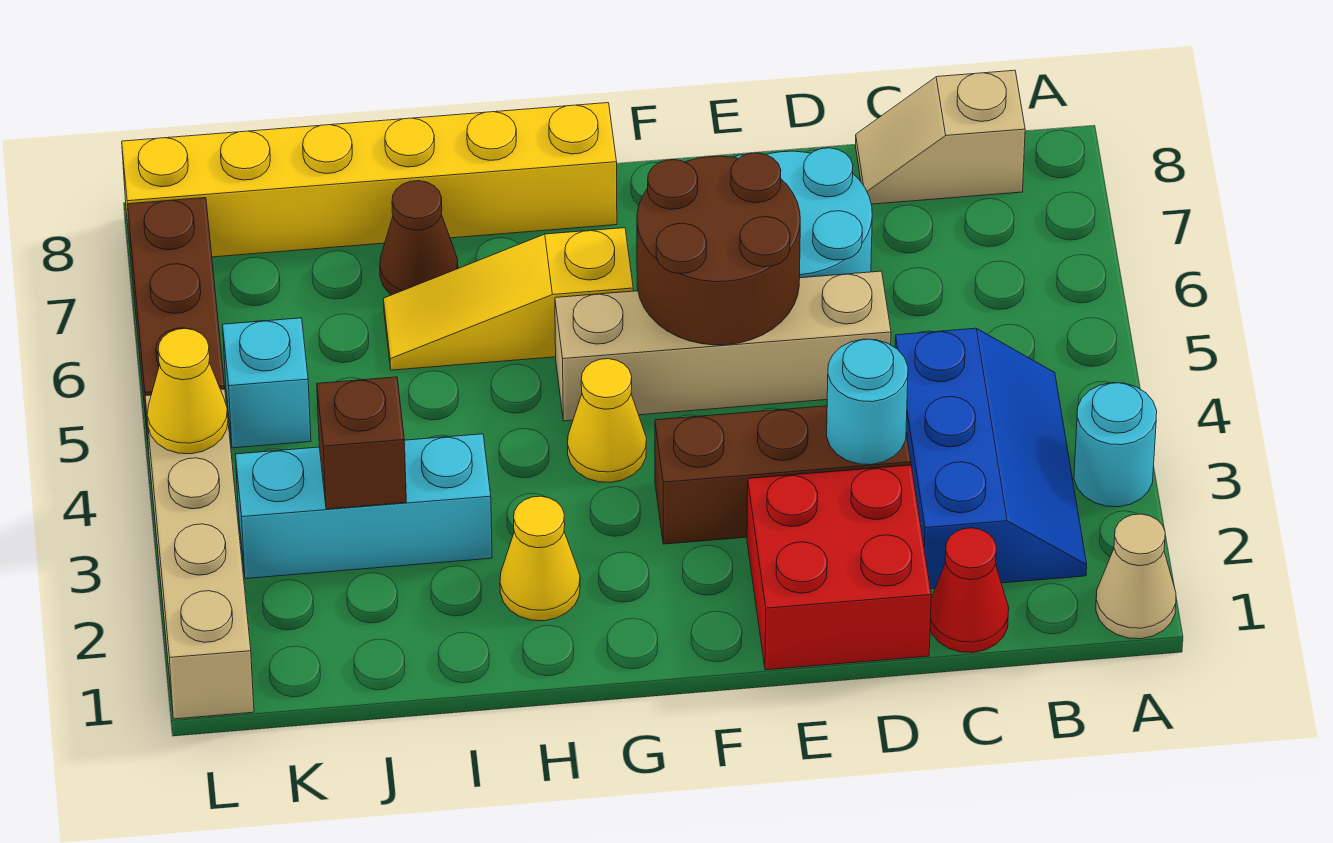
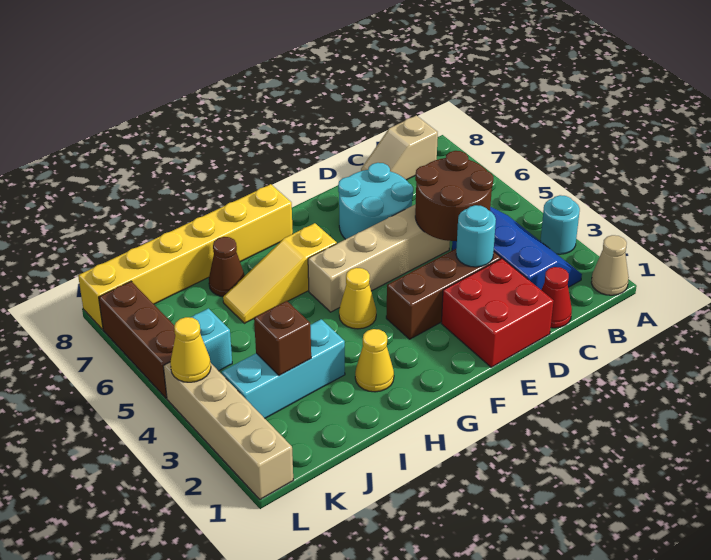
brown round brick E5:F6 level 2 -> brown round brick C4:D5 level 2

